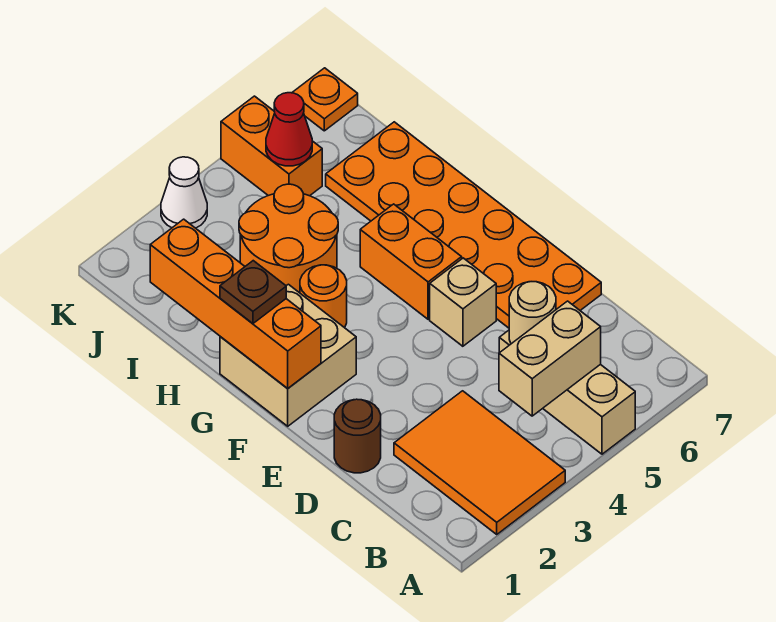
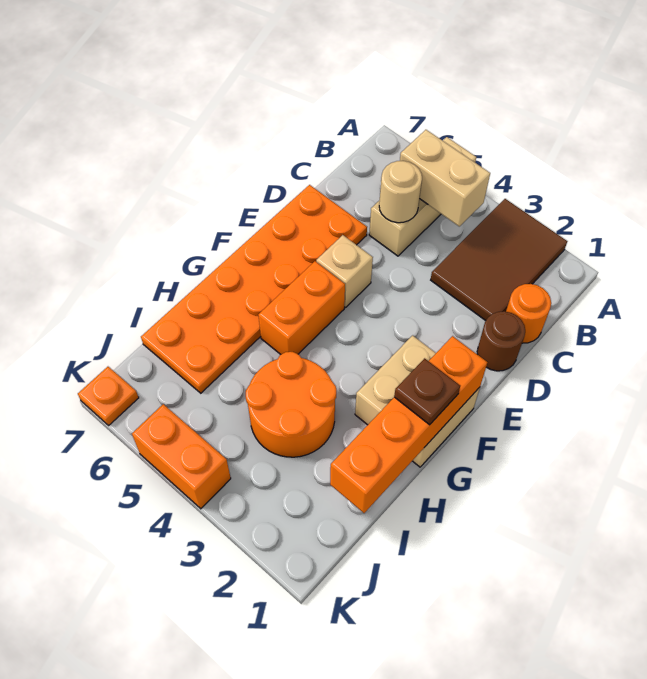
orange tile A2:C3 level 1 -> brown tile A2:C3 level 1
orange round brick G3 level 1 -> orange round brick C1 level 1
orange brick J5:K5 level 1 -> orange brick K4:K5 level 1
red cone J5 level 2 -> none
white cone K3 level 1 -> none

